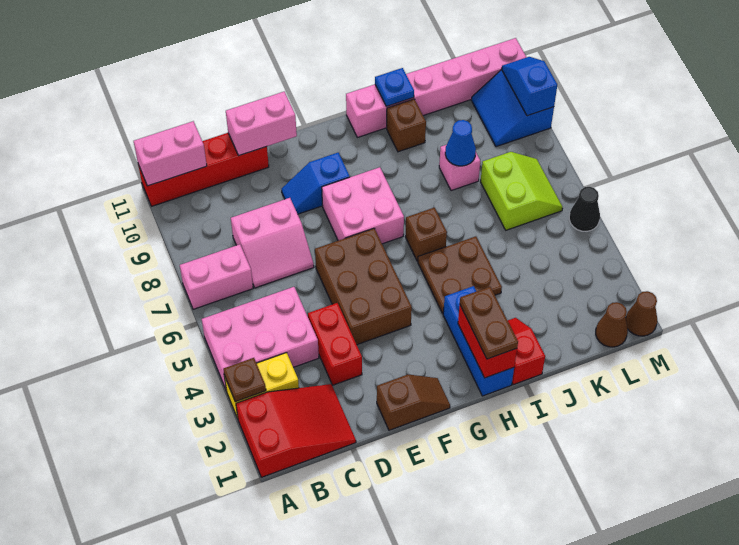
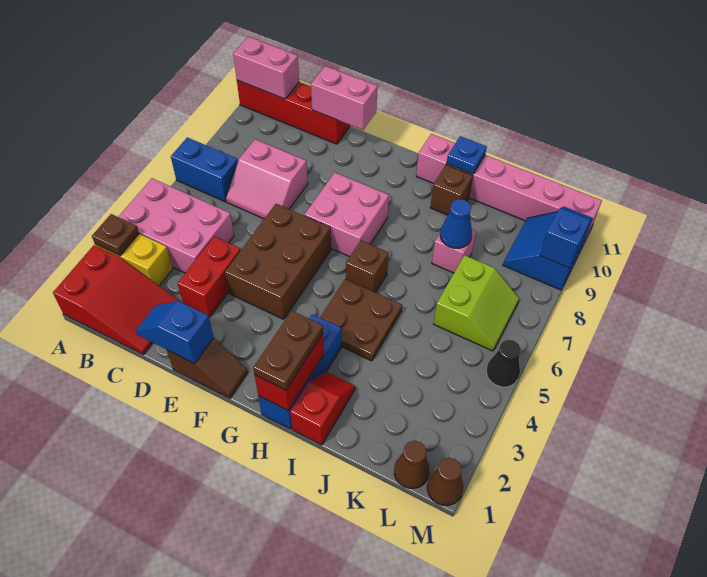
pink brick A7:B7 level 1 -> blue brick A7:B7 level 1
blue slope E9:F9 level 1 top F -> blue slope D1:E1 level 2 top E

